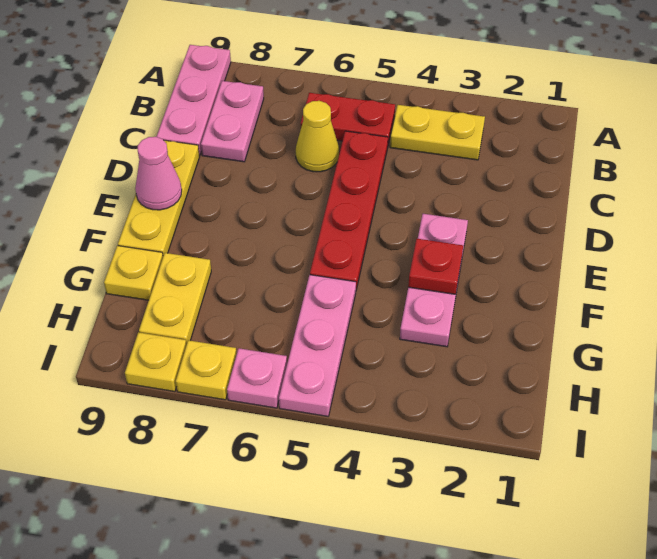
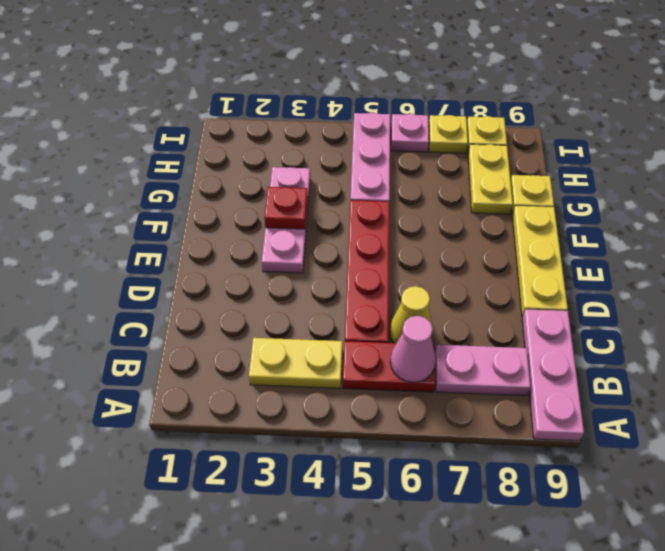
pink plate B8:C8 level 1 -> pink plate B7:B8 level 1
pink cone E9 level 2 -> pink cone B6 level 2

